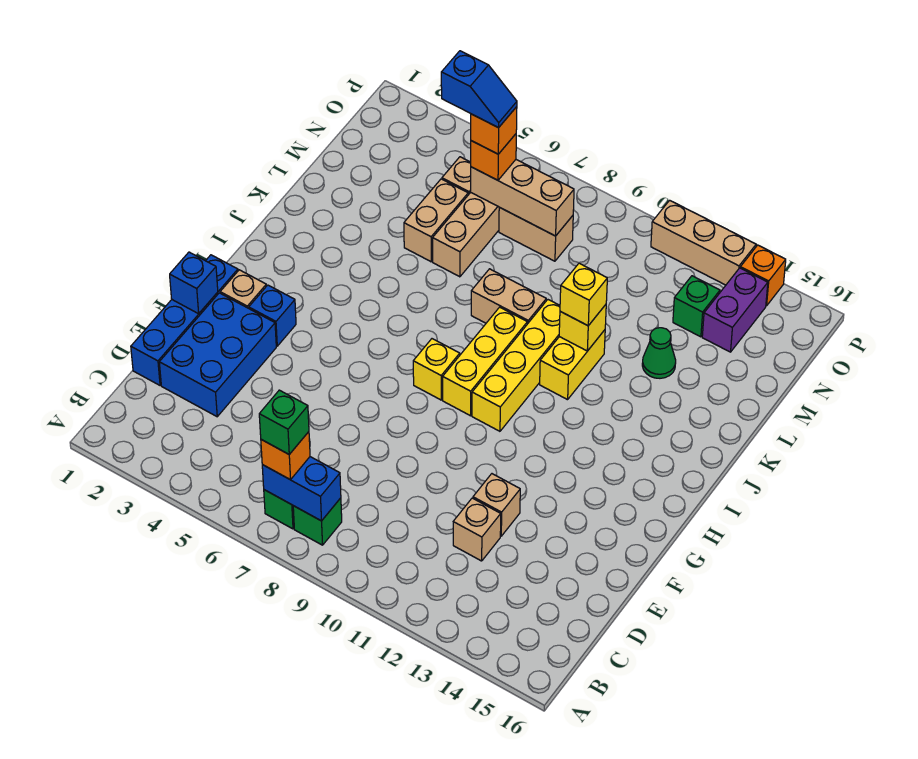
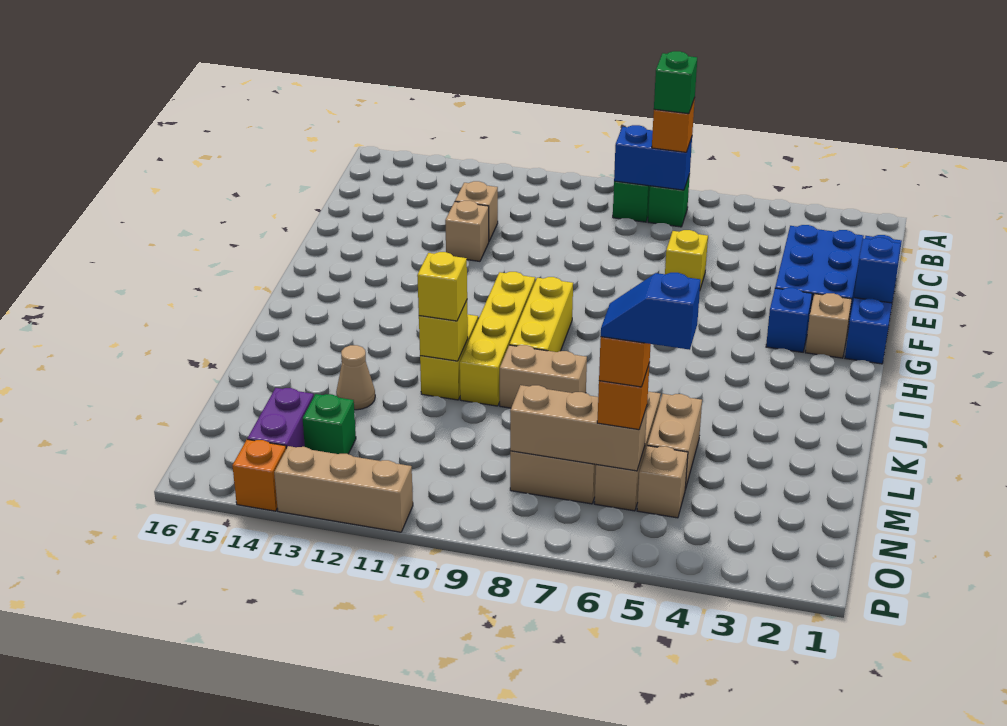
yellow brick H8 level 1 -> yellow brick E6 level 1
green cone L13 level 1 -> tan cone L13 level 1

